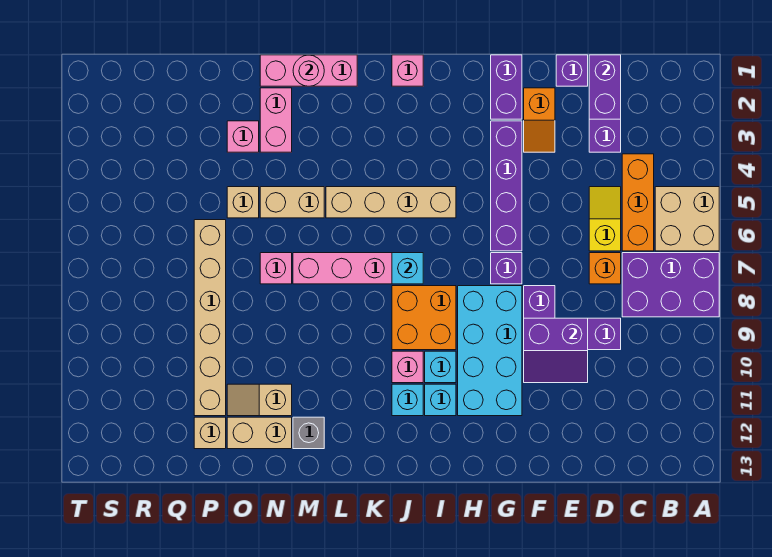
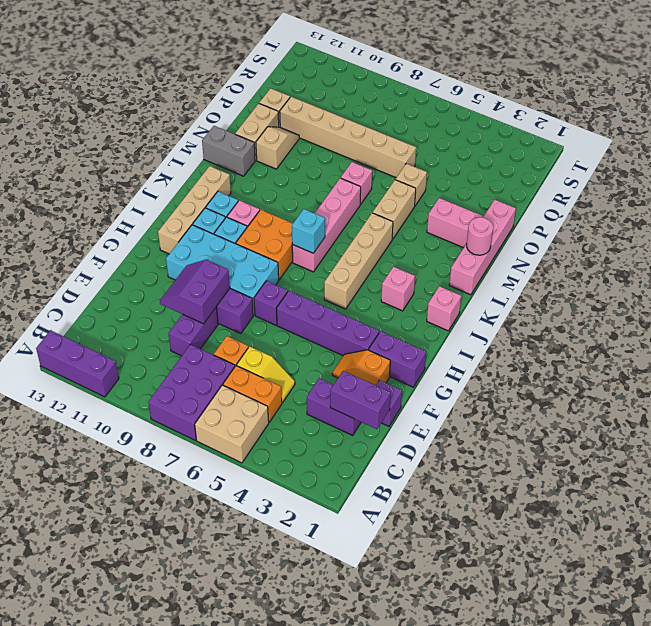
none -> purple brick A11:A13 level 1
orange brick C4:C6 level 1 -> orange brick C5:C6 level 1
none -> tan brick H12:K12 level 1
pink brick L1:N1 level 1 -> pink brick L1:O1 level 1
grey brick M12 level 1 -> grey brick M12:M13 level 1
pink brick O3 level 1 -> pink brick J3 level 1

